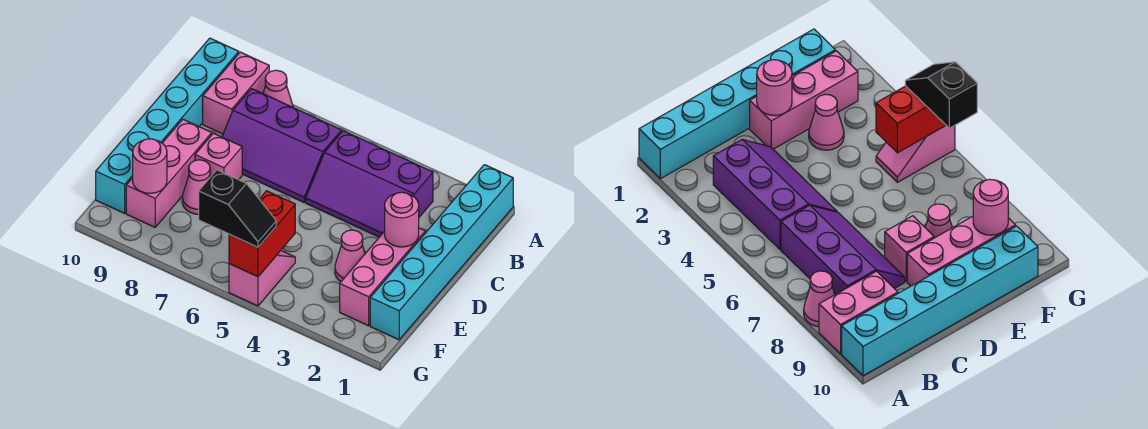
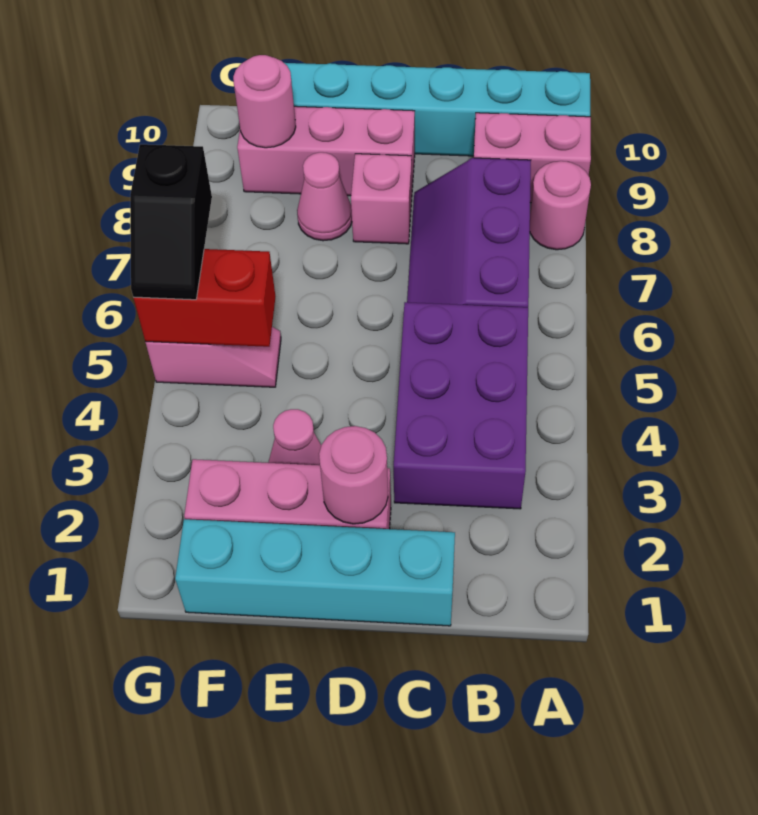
cyan brick A1:F1 level 1 -> cyan brick C1:F1 level 1
pink cone A8 level 1 -> pink round brick A8 level 1
purple slope B3:C5 level 1 top B -> purple brick B3:C5 level 1

